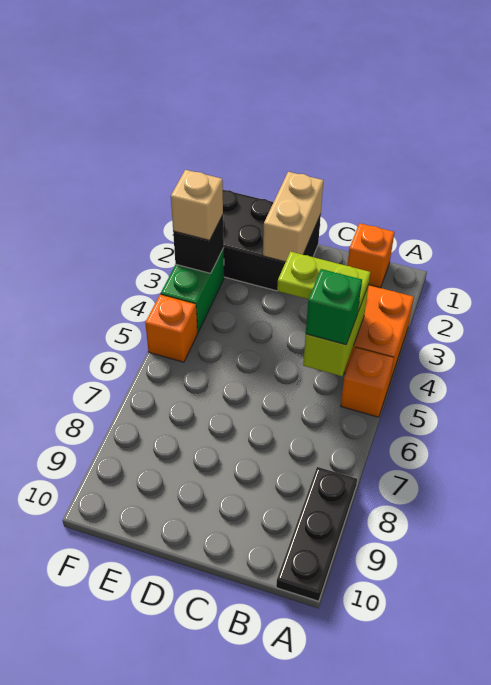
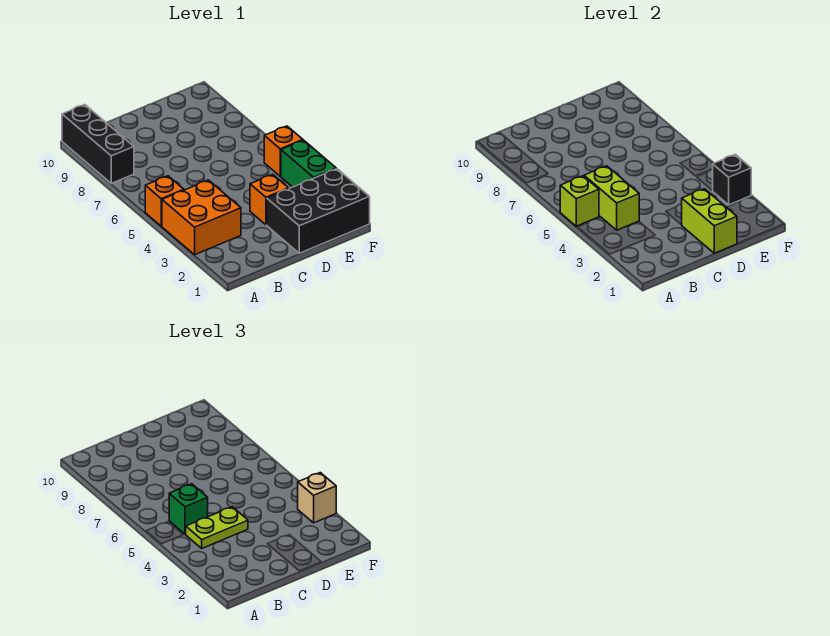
none -> lime brick A5 level 2
black plate A8:A10 level 1 -> black brick A8:A10 level 1
orange brick B1 level 1 -> orange brick D3 level 1
tan brick D1:D2 level 2 -> lime brick D1:D2 level 2

